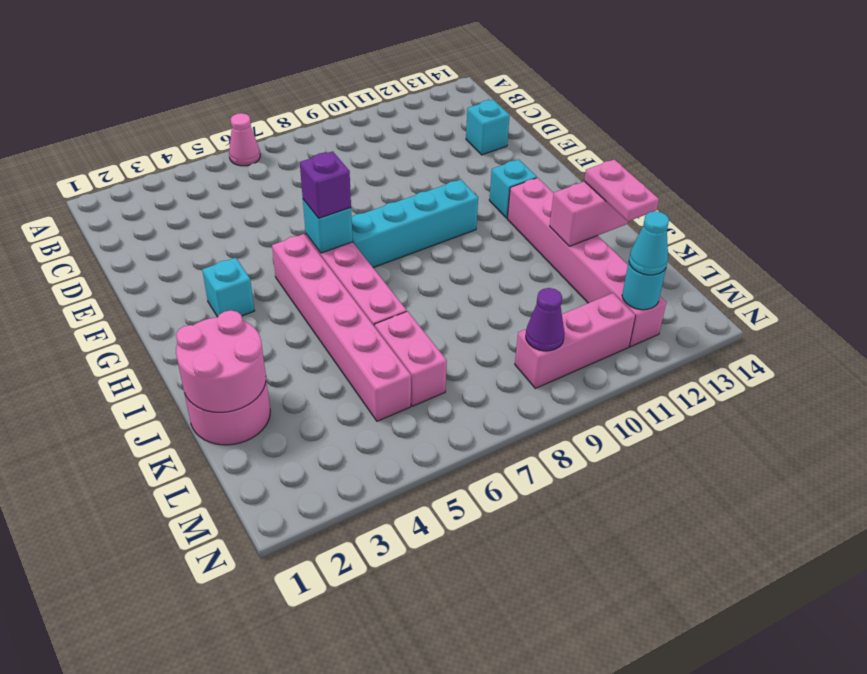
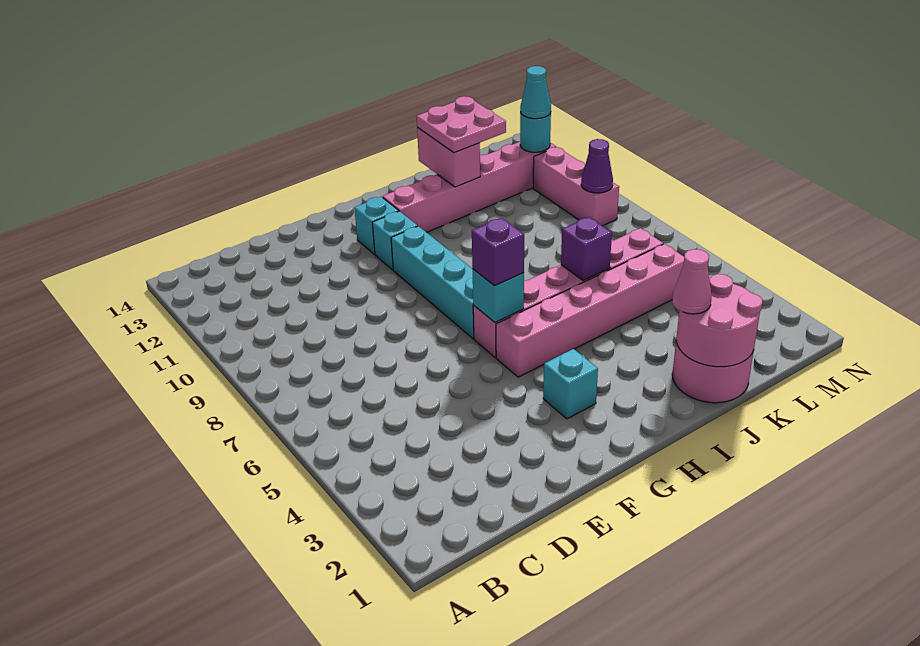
pink cone A6 level 1 -> pink cone J2 level 3
cyan brick D13 level 1 -> cyan brick G11 level 1
none -> purple brick J6 level 2
pink plate J13:K13 level 3 -> pink plate J12:K13 level 3

